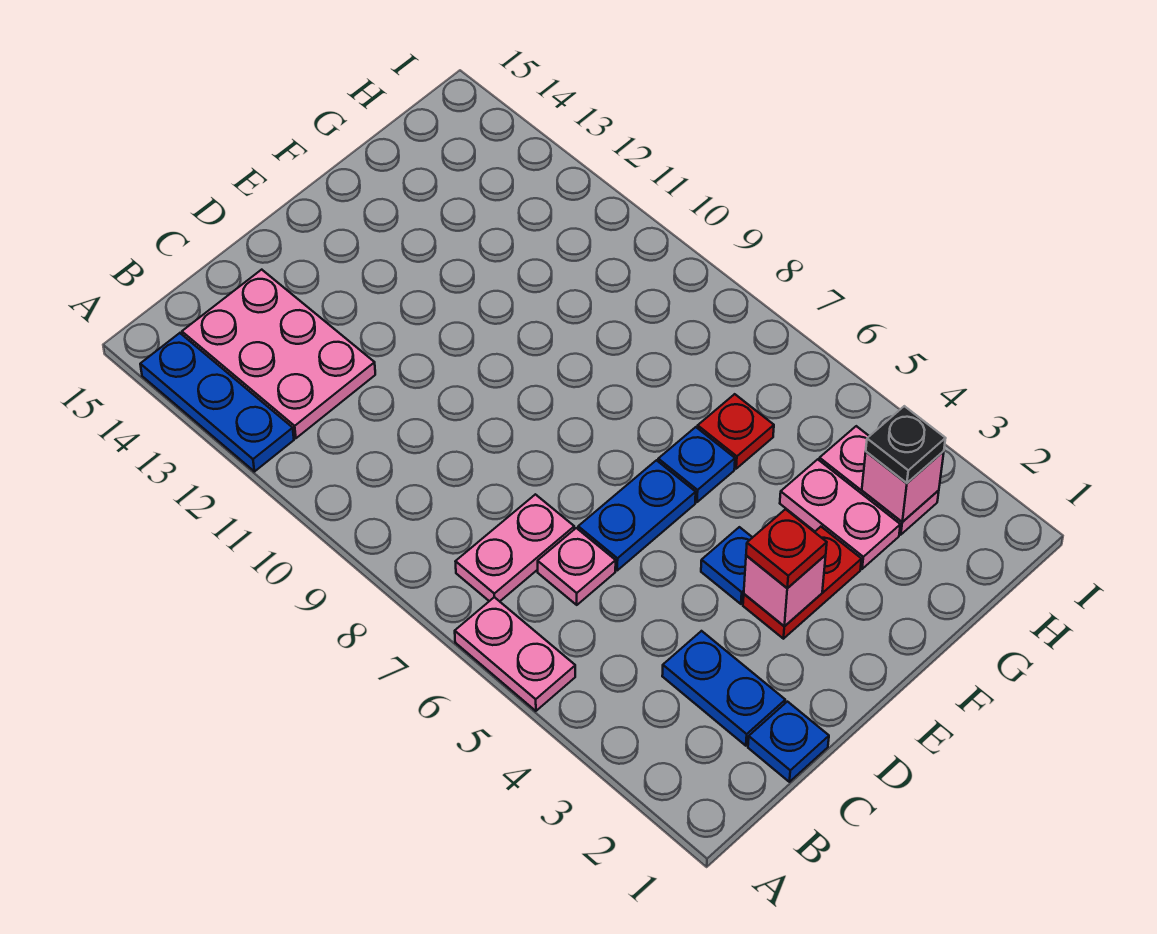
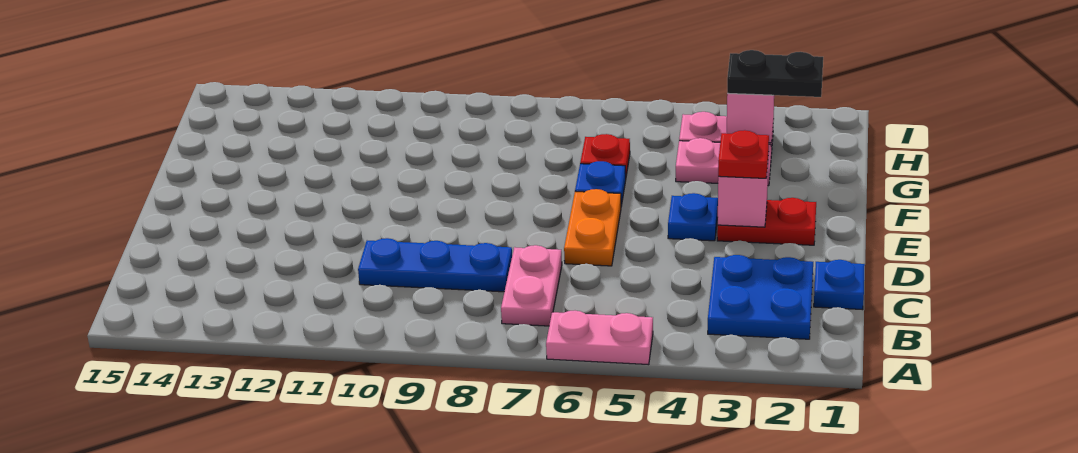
blue plate A12:A14 level 1 -> blue plate C8:C10 level 1
pink plate B12:C14 level 1 -> none
blue plate C2:C3 level 1 -> blue plate B2:C3 level 1
pink plate C6 level 1 -> none
blue plate D6:E6 level 1 -> orange plate D6:E6 level 1
red plate E3:F3 level 1 -> red plate E2:E3 level 1
black plate H3 level 3 -> black plate H2:H3 level 3

